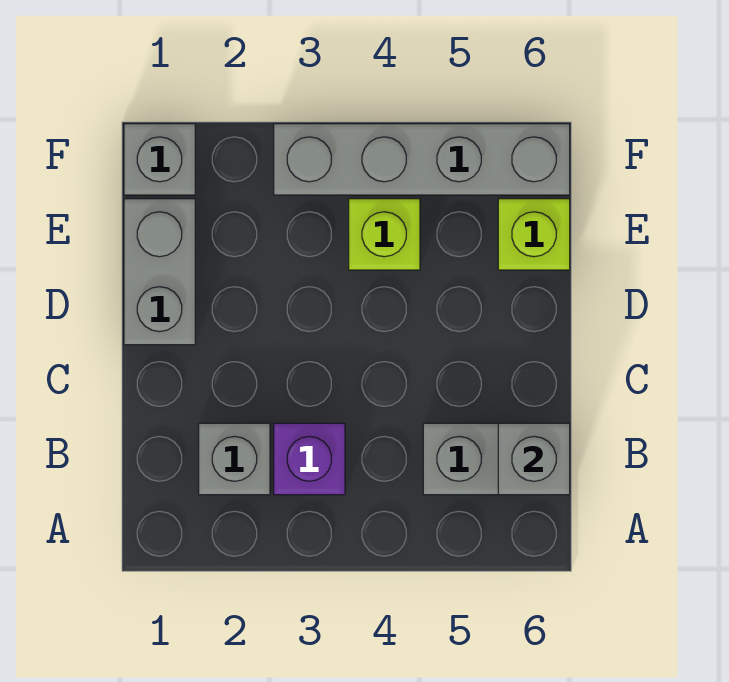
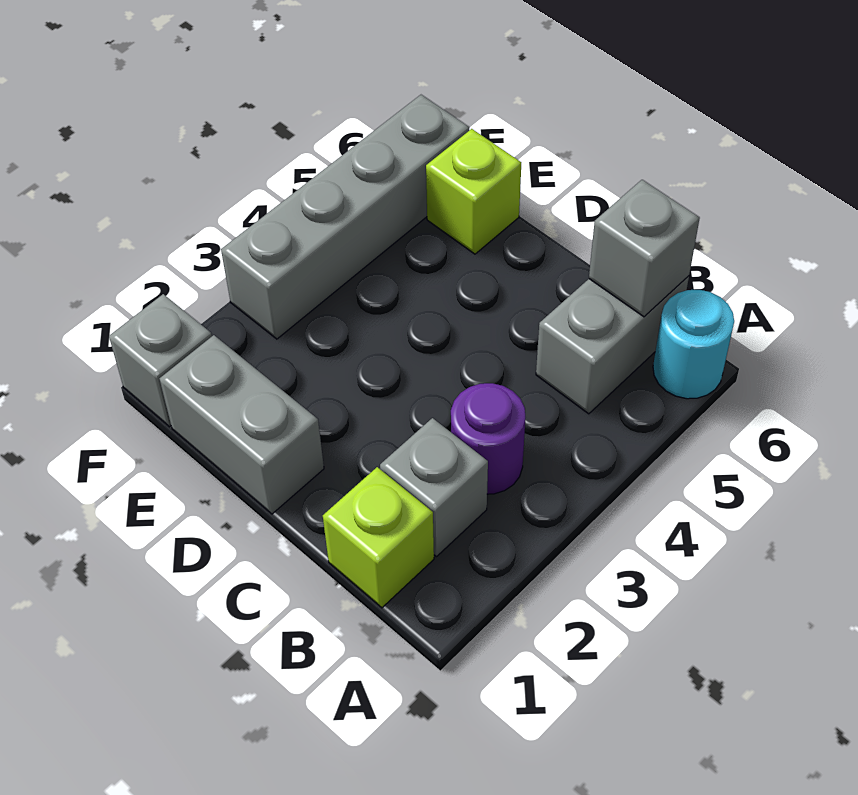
none -> cyan round brick A6 level 1
purple brick B3 level 1 -> purple round brick B3 level 1
lime brick E4 level 1 -> lime brick B1 level 1

